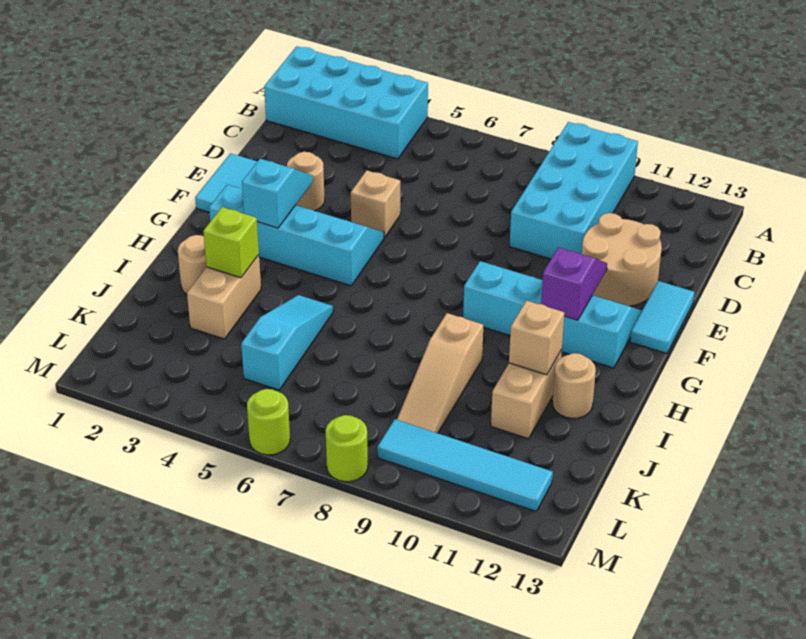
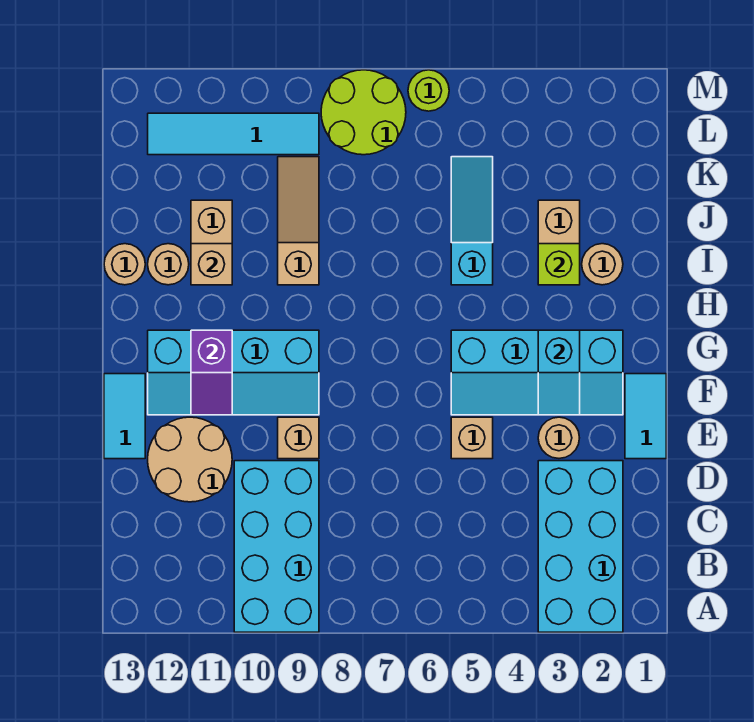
cyan brick A1:B4 level 1 -> cyan brick A2:D3 level 1
none -> tan brick E9 level 1
cyan slope I5:K5 level 1 top K -> cyan slope I5:K5 level 1 top I
none -> tan round brick I13 level 1
lime round brick M8 level 1 -> lime round brick L7:M8 level 1

